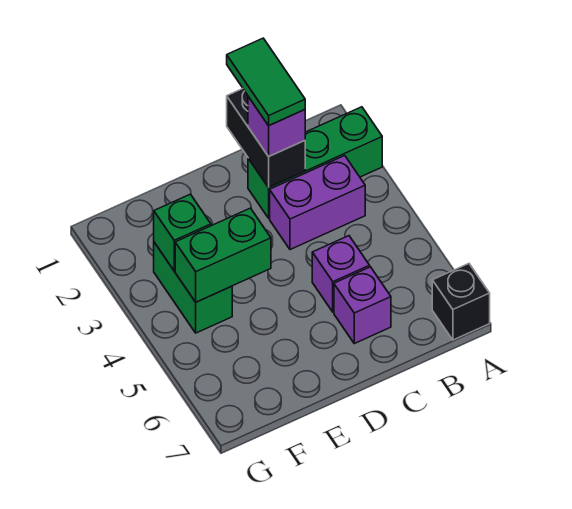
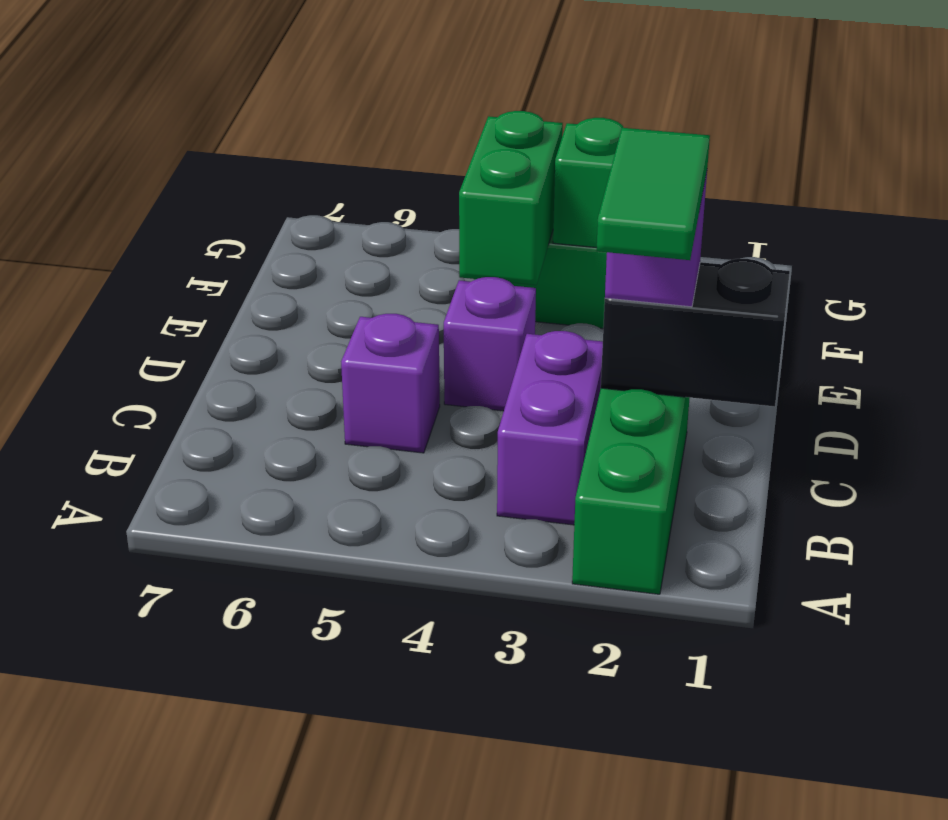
black brick A7 level 1 -> none
green tile C1:C2 level 4 -> green tile B2:C2 level 4
purple brick C6 level 1 -> purple brick D4 level 1

